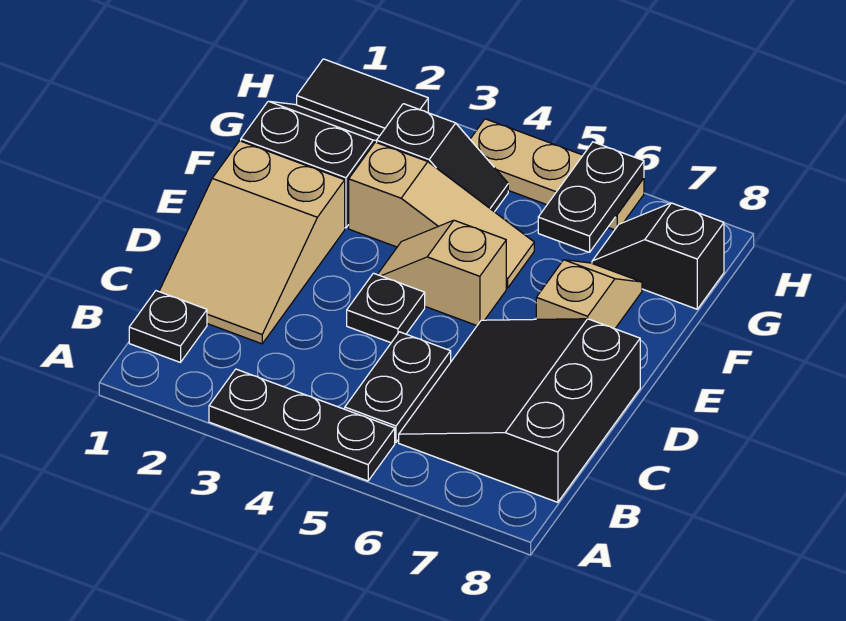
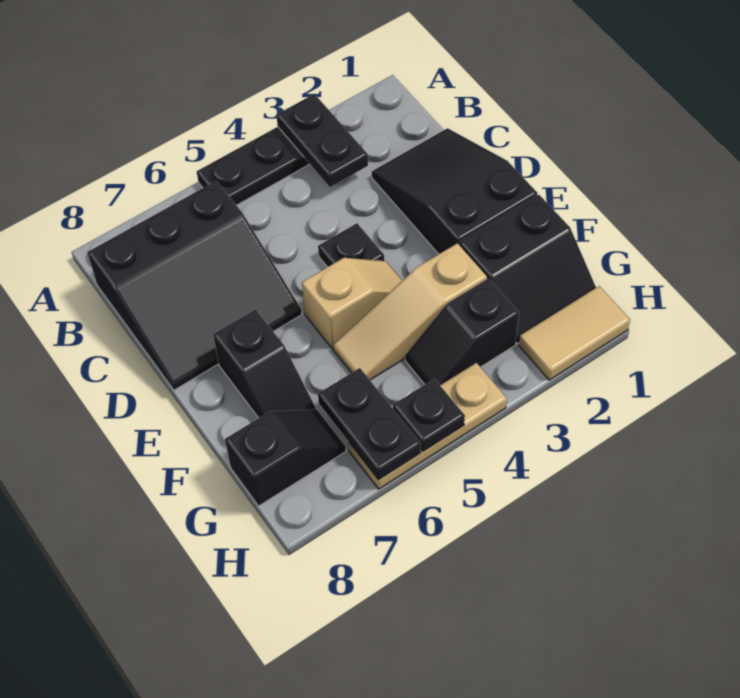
black plate B1 level 1 -> black plate H5 level 2
black plate B5:C5 level 1 -> black plate A3:B3 level 2
black slope B6:D8 level 1 top 8 -> black slope B6:D8 level 1 top B
tan slope C1:E2 level 1 top E -> black slope C1:E2 level 1 top E
tan slope E7:F7 level 1 top E -> black slope E7:F7 level 1 top E
black tile H1:H2 level 1 -> tan tile H1:H2 level 1

